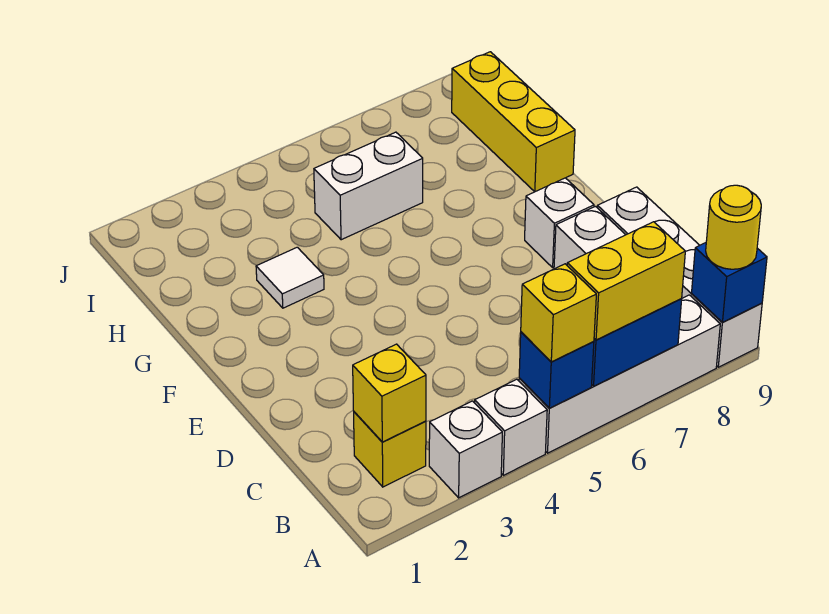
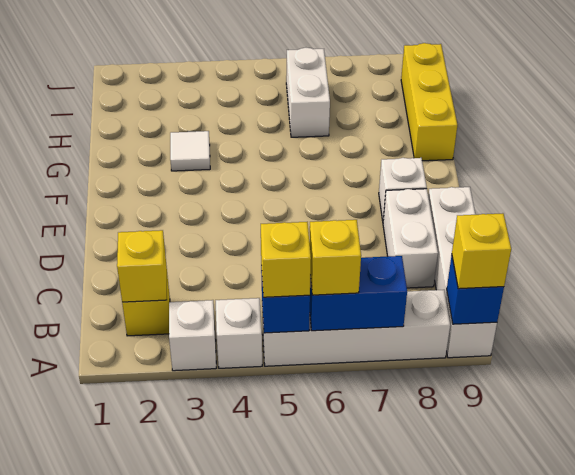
yellow brick A6:A7 level 3 -> yellow brick A6 level 3
yellow round brick A9 level 3 -> yellow brick A9 level 3
white brick H5:H6 level 1 -> white brick H6:I6 level 1

